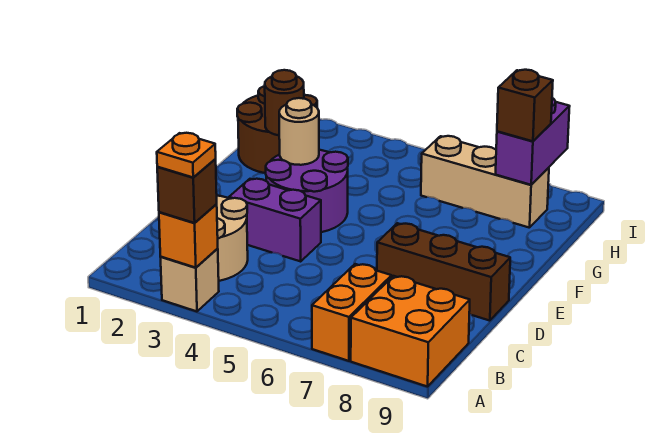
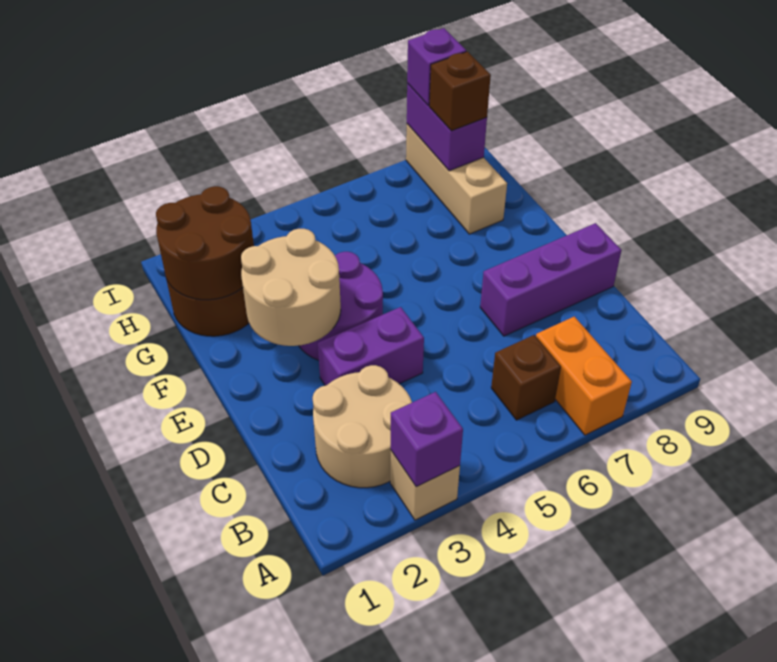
orange brick A3 level 2 -> purple brick A3 level 2
brown brick A3 level 3 -> brown brick B6 level 1
orange plate A3 level 4 -> none
orange brick A8:B9 level 1 -> none
brown brick D7:D9 level 1 -> purple brick D7:D9 level 1
tan round brick F3 level 2 -> tan round brick E2:F3 level 2
brown round brick G2 level 2 -> brown round brick G1:H2 level 2
tan brick H6:H8 level 1 -> tan brick G8:I8 level 1
none -> purple brick I8 level 3

